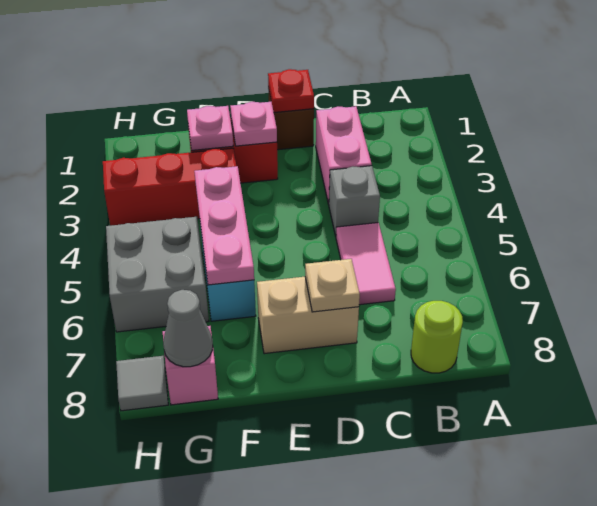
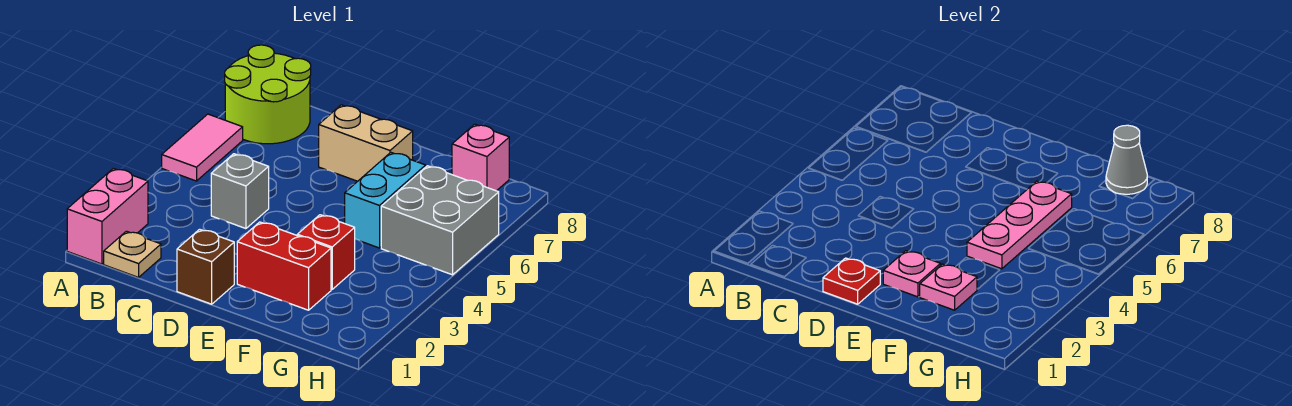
lime round brick B8 level 1 -> lime round brick A7:B8 level 1
pink brick C2:C3 level 1 -> pink brick A1:A2 level 1
pink tile C5:C6 level 1 -> pink tile A5:A6 level 1
tan plate D7 level 2 -> tan plate B1 level 1
red brick F3:H3 level 1 -> red brick F3 level 1
grey tile H8 level 1 -> none

